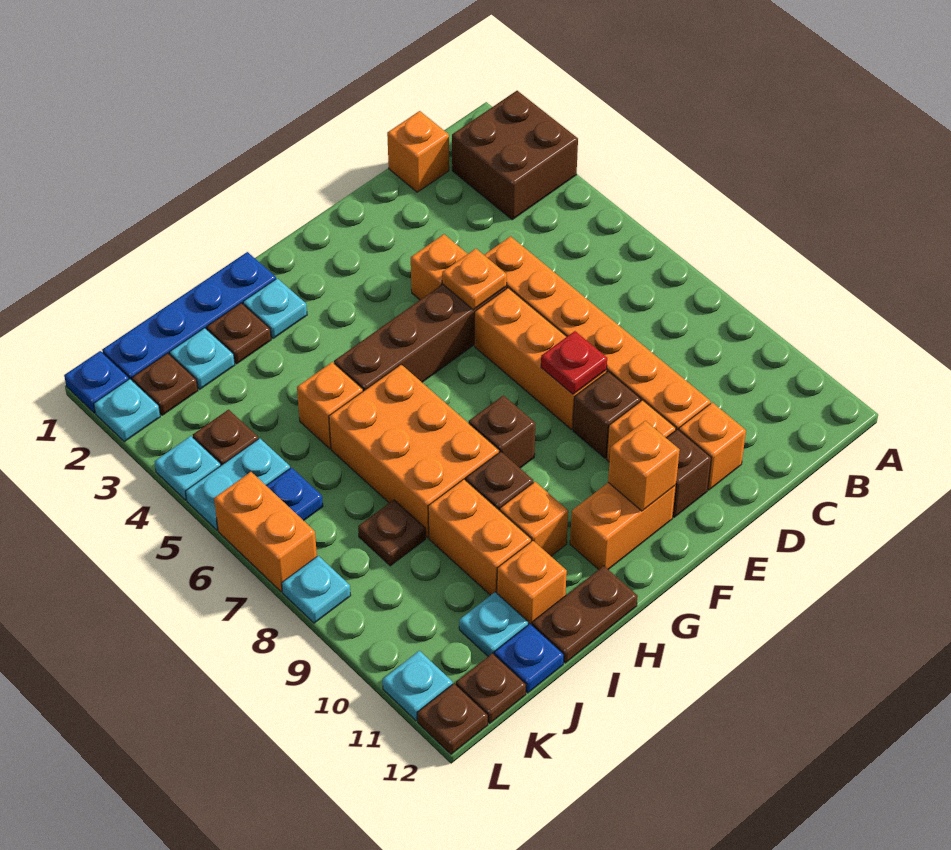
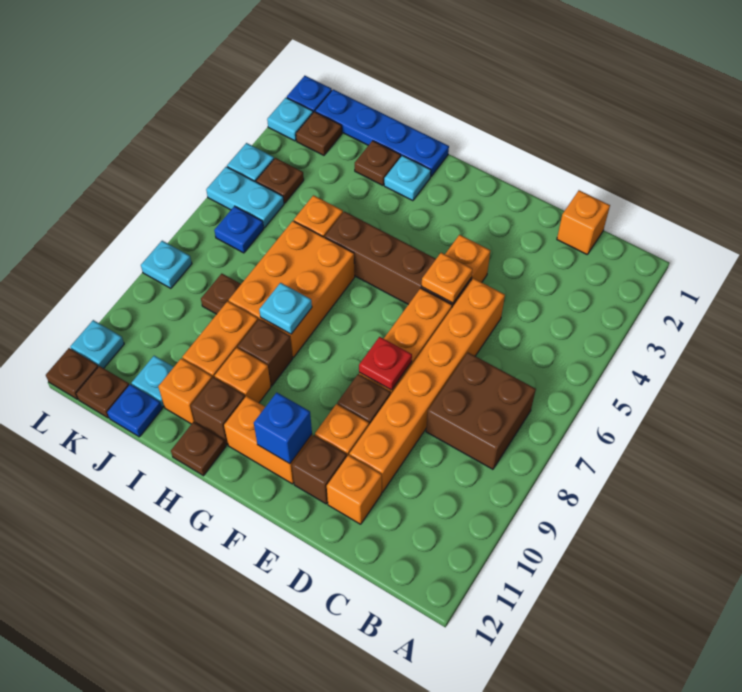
brown brick A2:B3 level 1 -> brown brick B7:C8 level 1
orange brick F11 level 2 -> blue brick F11 level 2
brown brick G8 level 1 -> brown brick H11 level 1
brown plate H12:I12 level 1 -> brown plate H12 level 1
cyan plate J2 level 1 -> cyan plate H8 level 2
orange brick L6:L7 level 1 -> none

